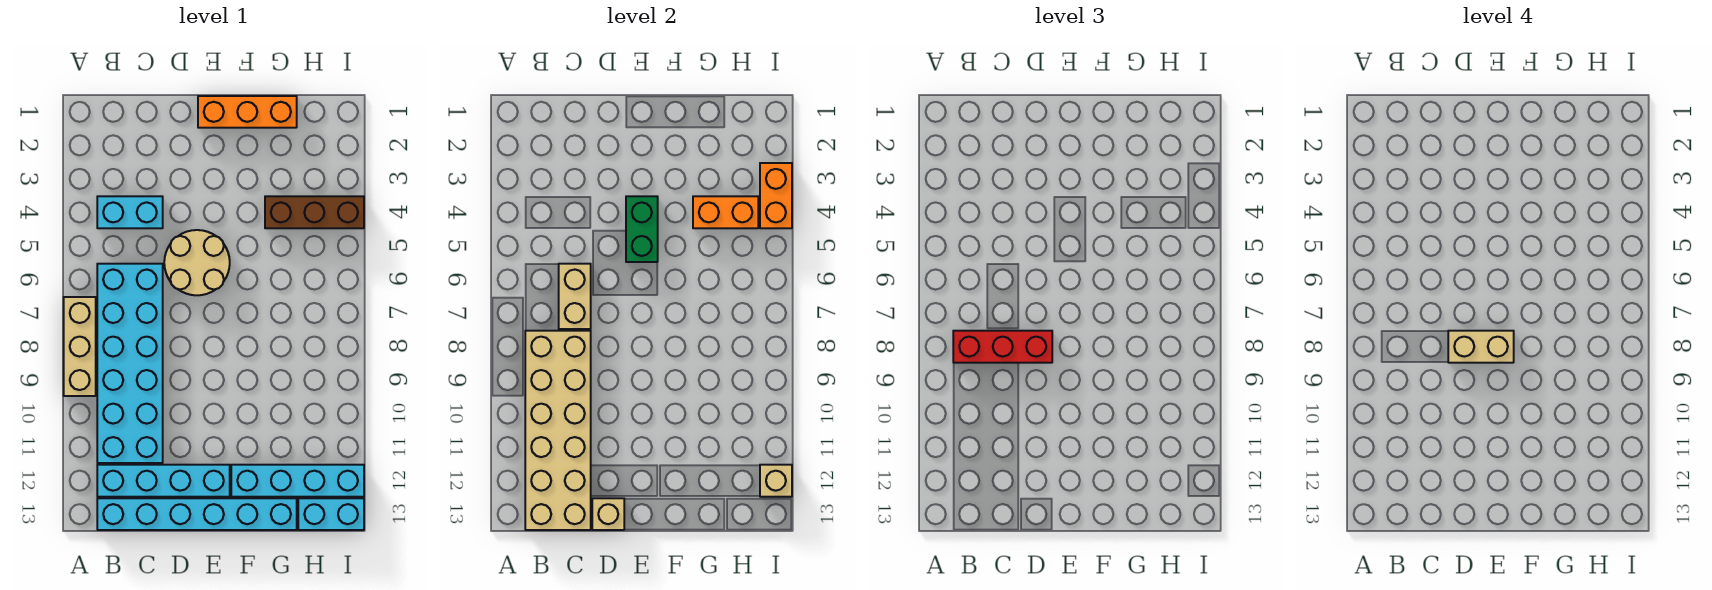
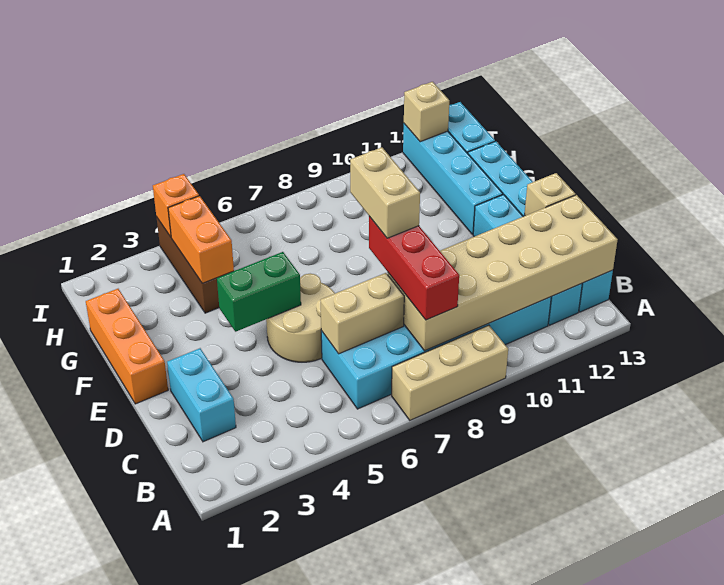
cyan brick B4:C4 level 1 -> cyan brick C2:D2 level 1
orange brick I3:I4 level 2 -> orange brick I4 level 2

